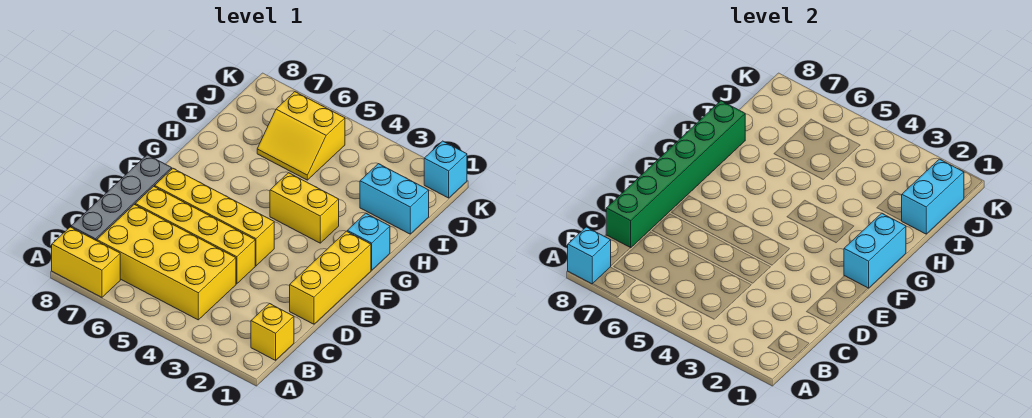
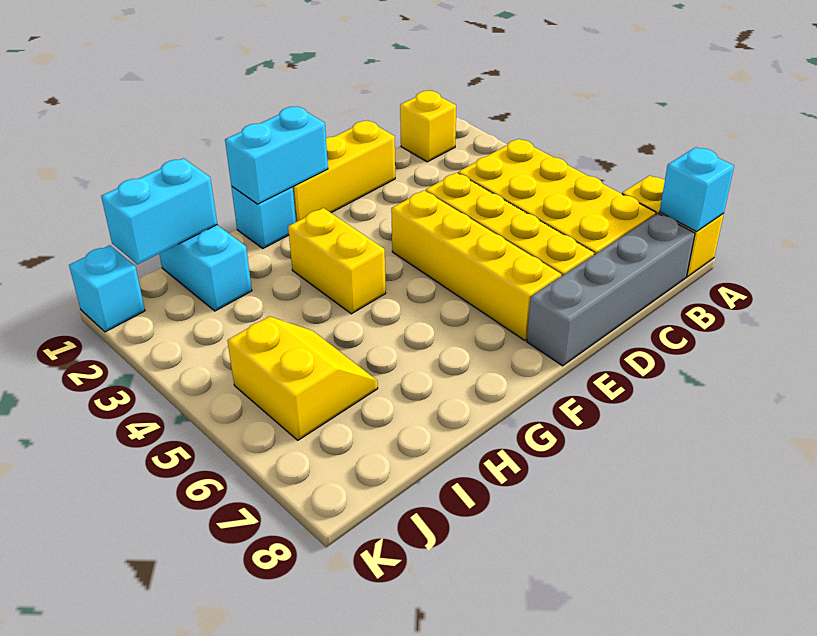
green brick C8:H8 level 2 -> none

